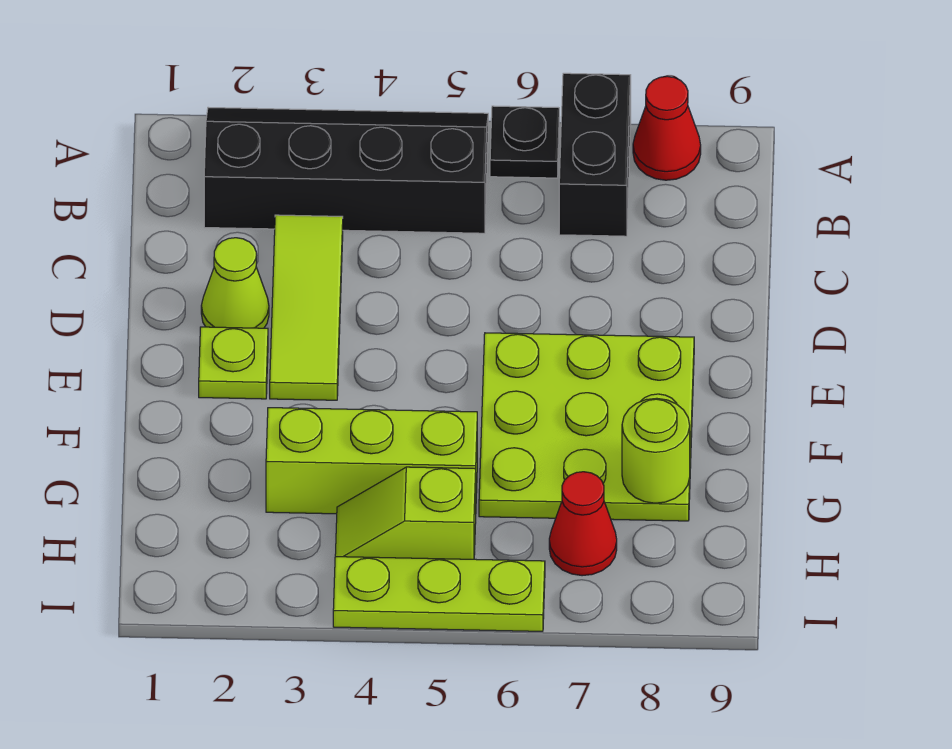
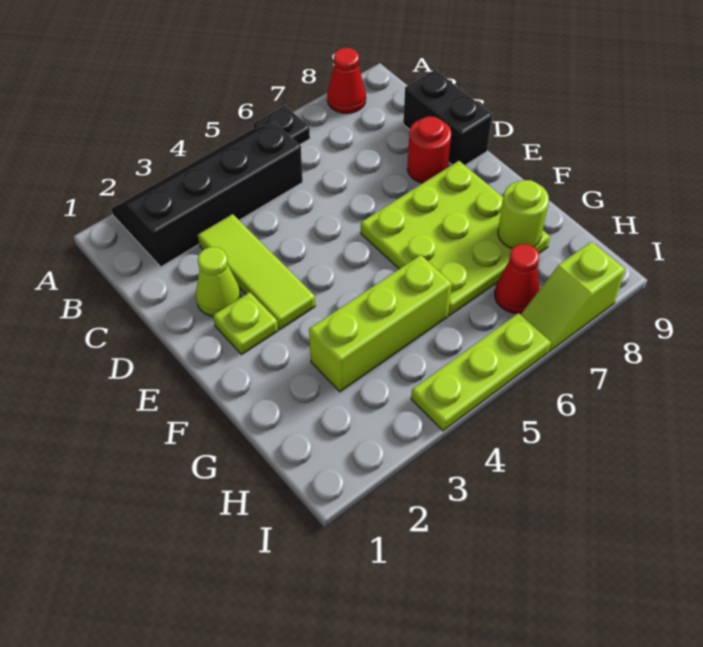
black brick A7:B7 level 1 -> black brick C9:D9 level 1
none -> red round brick D8 level 1
lime slope H4:H5 level 1 top 5 -> lime slope I7:I8 level 1 top 8

